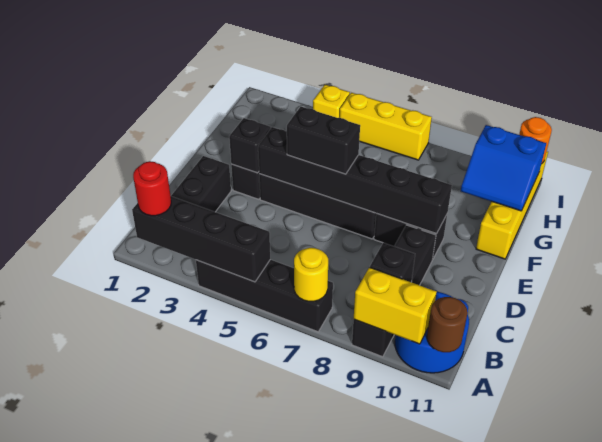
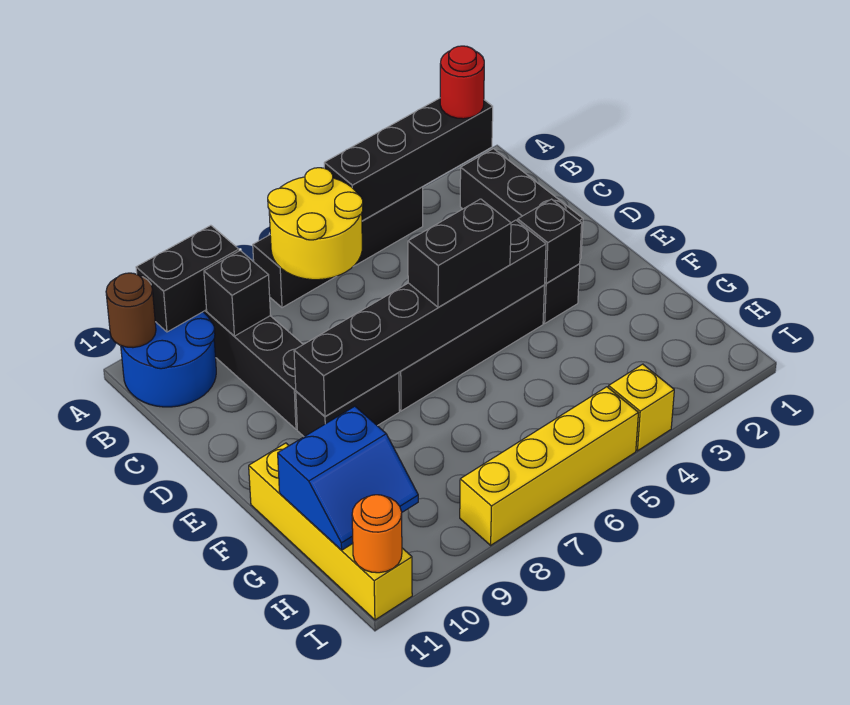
yellow round brick A7 level 2 -> yellow round brick A6:B7 level 2
yellow brick A9:A10 level 2 -> black brick A9:A10 level 2
blue slope G10:H11 level 2 top H -> blue slope G10:H11 level 2 top G
yellow brick I5:I7 level 1 -> yellow brick I5:I8 level 1

